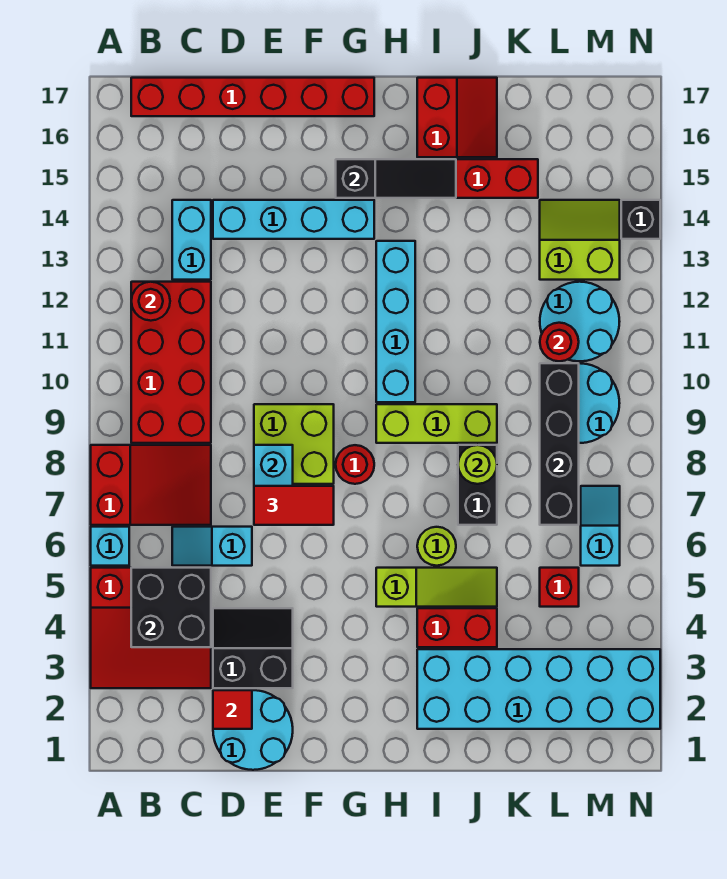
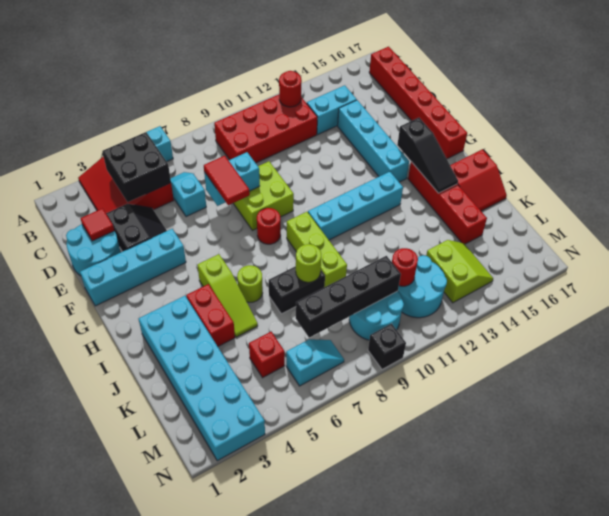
red slope A7:C8 level 1 top A -> none
none -> cyan brick F1:F4 level 1
black brick N14 level 1 -> black brick N9 level 1

